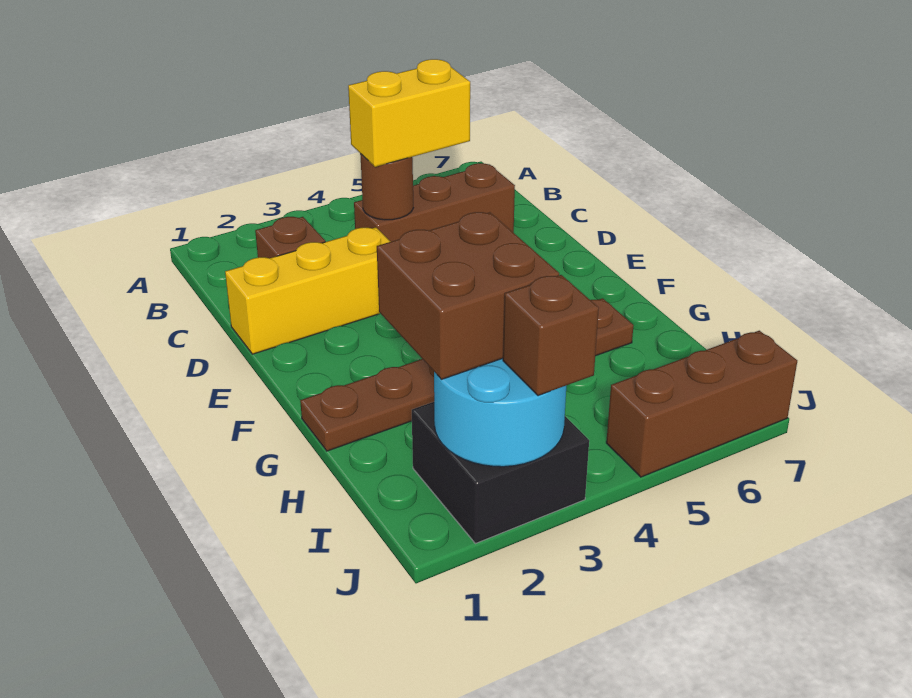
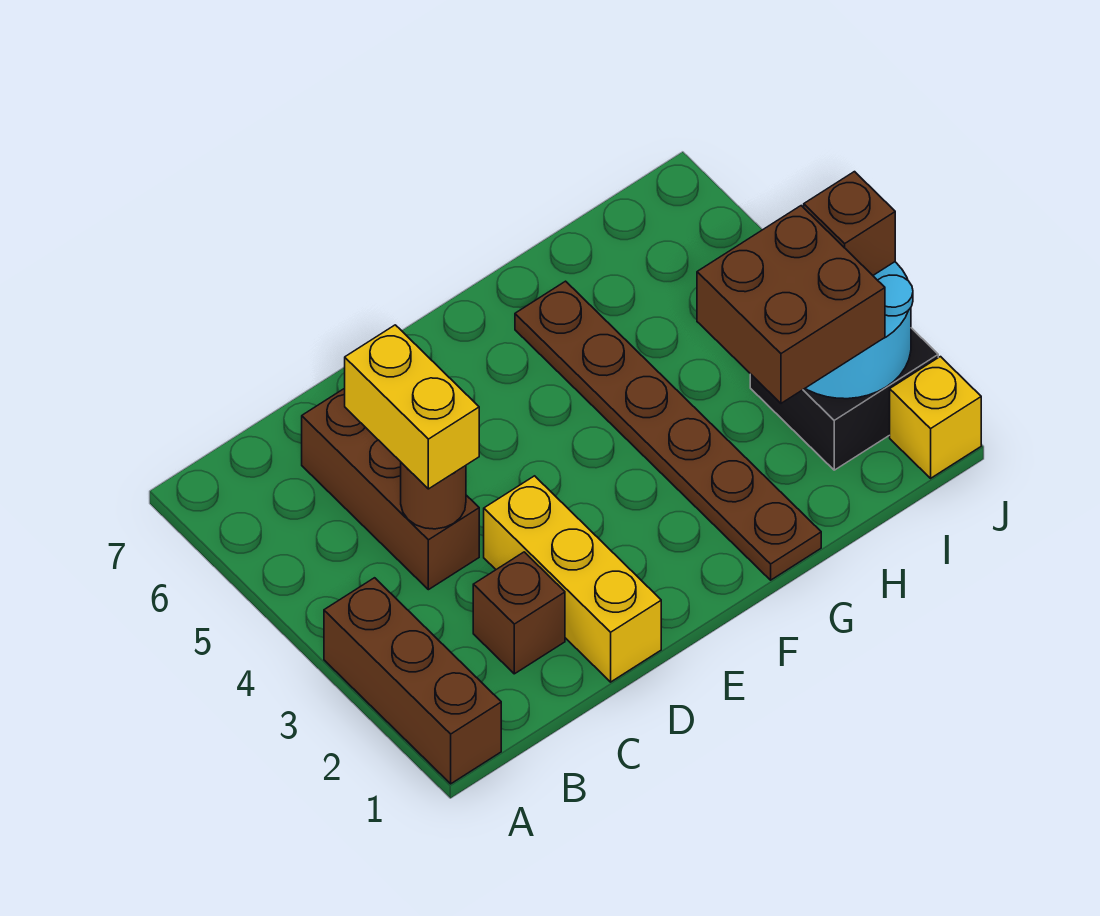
none -> yellow brick J1 level 1
brown brick J5:J7 level 1 -> brown brick A1:A3 level 1

